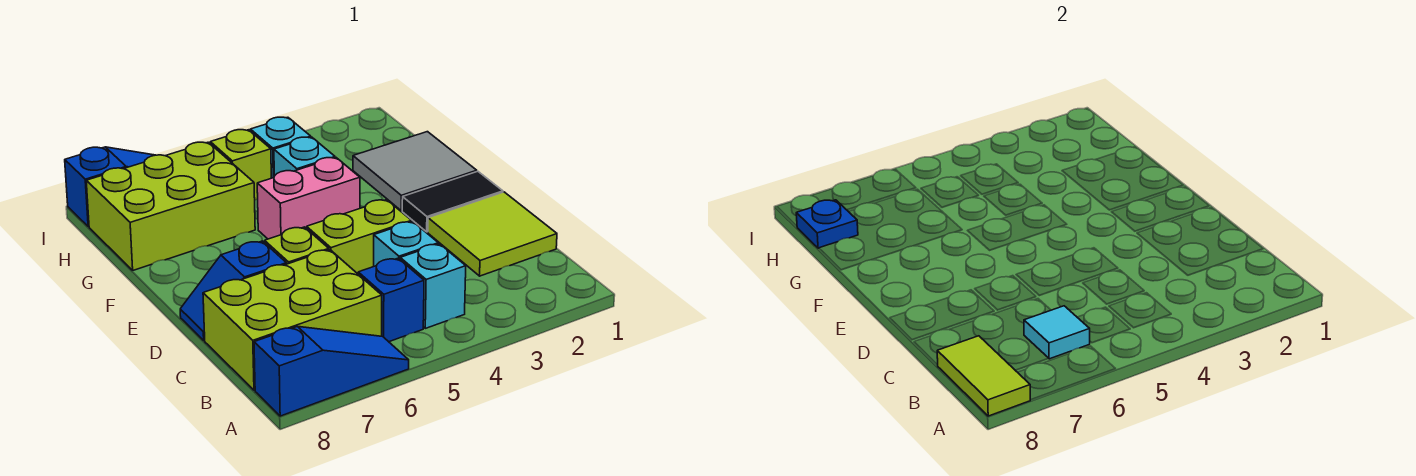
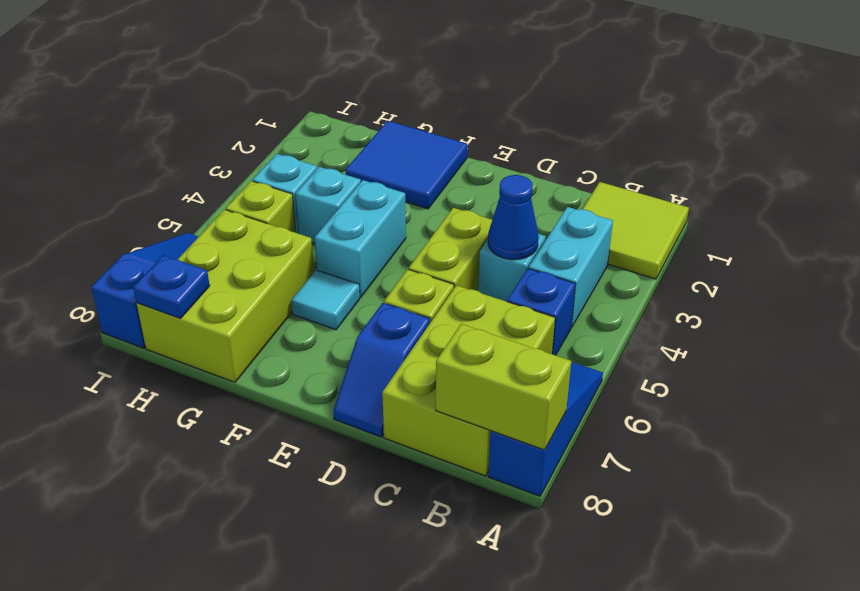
lime tile A8:B8 level 2 -> lime brick A8:B8 level 2
cyan brick B4 level 1 -> cyan brick B3:B4 level 1
cyan tile B6 level 2 -> cyan tile F6 level 1
lime tile C1:D2 level 1 -> lime tile A1:B2 level 1
none -> blue cone C4 level 2
black tile E1:E2 level 1 -> none
grey tile F1:G2 level 1 -> blue tile F1:G2 level 1
pink brick F4:F5 level 1 -> cyan brick F4:F5 level 1

